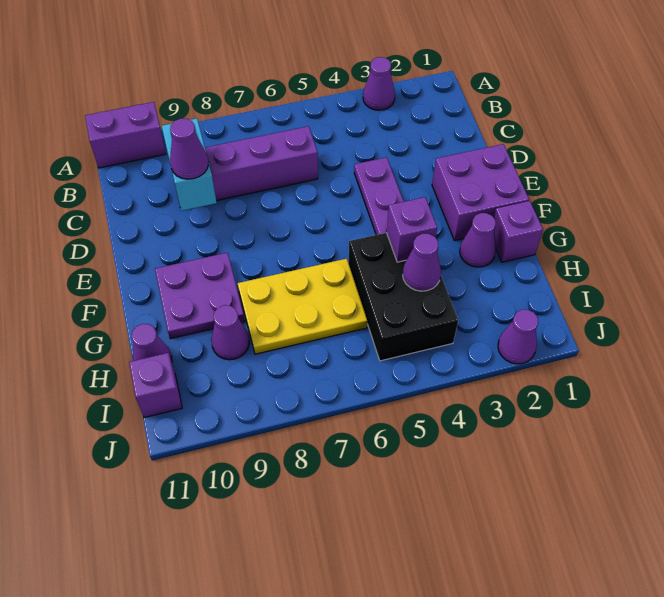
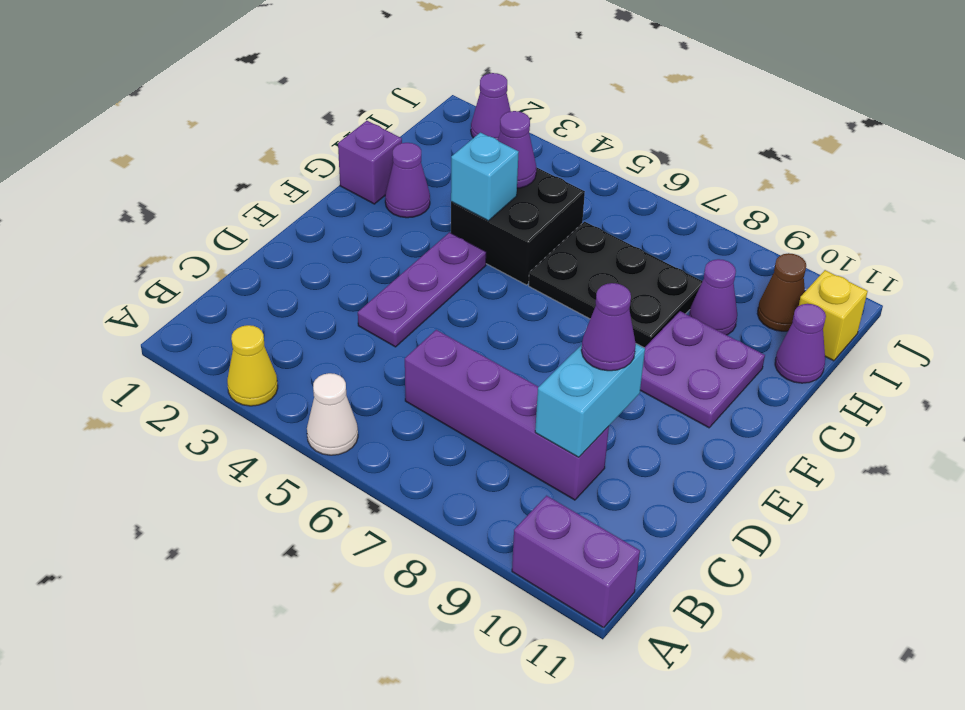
purple cone A3 level 1 -> yellow cone A3 level 1
none -> white cone A5 level 1
purple brick E1:F2 level 1 -> none
black brick G4:I5 level 1 -> black brick G4:H5 level 1
purple brick G4 level 2 -> cyan brick G4 level 2
yellow plate G6:H8 level 1 -> black plate G6:H8 level 1
none -> brown cone I10 level 1
purple brick I11 level 1 -> yellow brick I11 level 1

